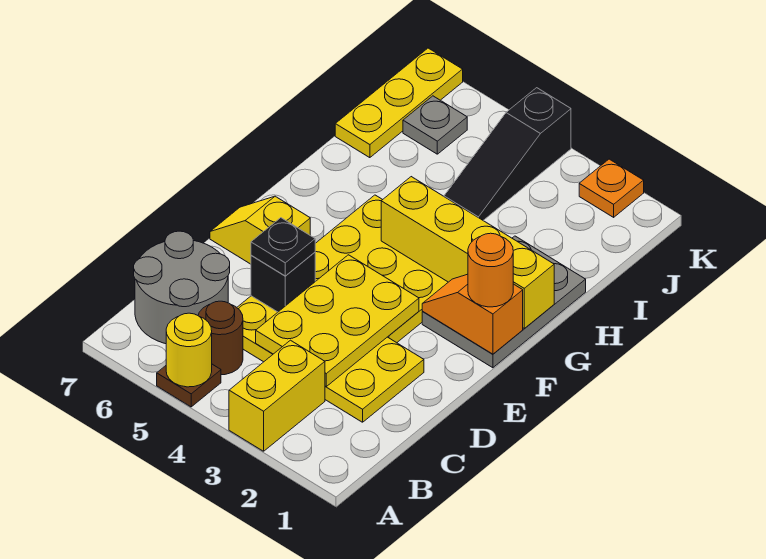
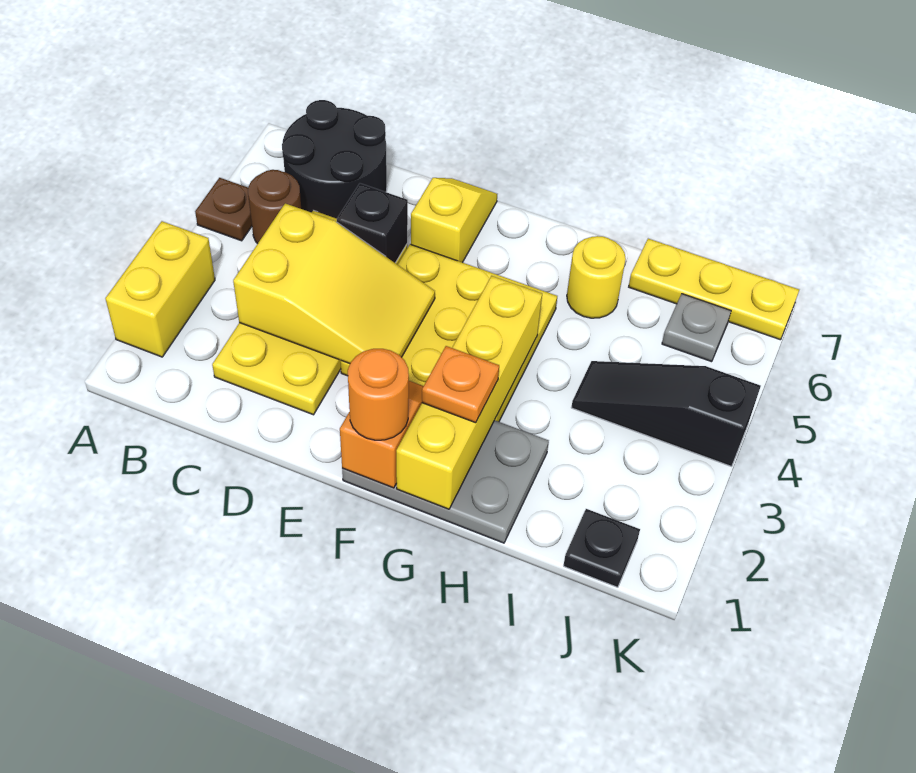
yellow brick A3:B3 level 1 -> yellow brick A2:A3 level 1
yellow round brick A5 level 2 -> yellow round brick H6 level 1
grey round brick B6:C7 level 1 -> black round brick B6:C7 level 1
yellow plate C3:E4 level 2 -> yellow slope C3:E4 level 2 top C
black plate D5 level 3 -> black plate J1 level 1
orange plate K2 level 1 -> orange plate G2 level 3

